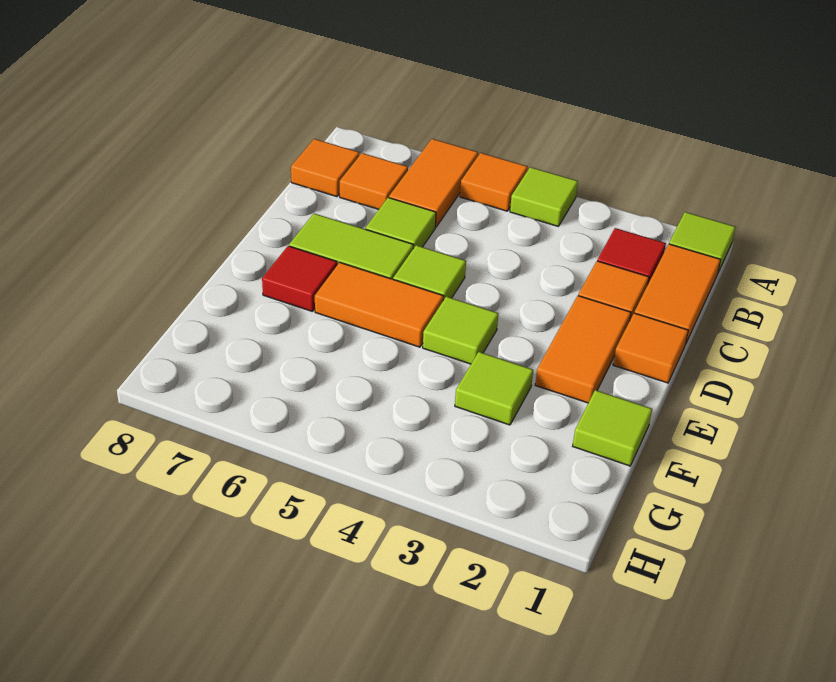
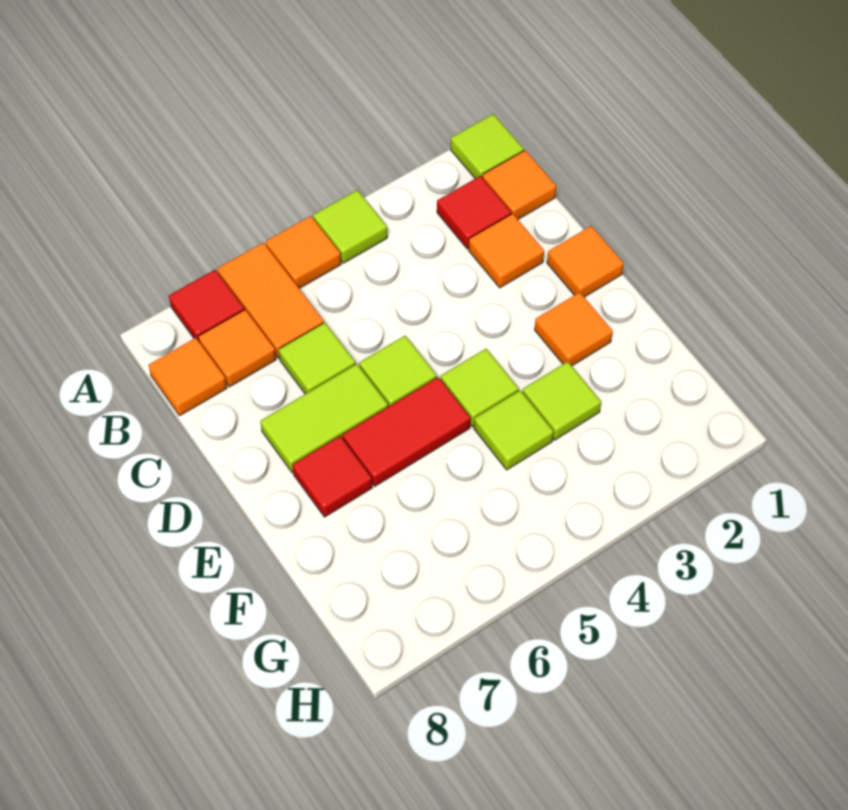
none -> red tile A7 level 1
orange tile B1:C1 level 1 -> orange tile B1 level 1
orange tile D2:E2 level 1 -> orange tile E2 level 1
orange tile E5:E6 level 1 -> red tile E5:E6 level 1
lime tile F1 level 1 -> lime tile F4 level 1

